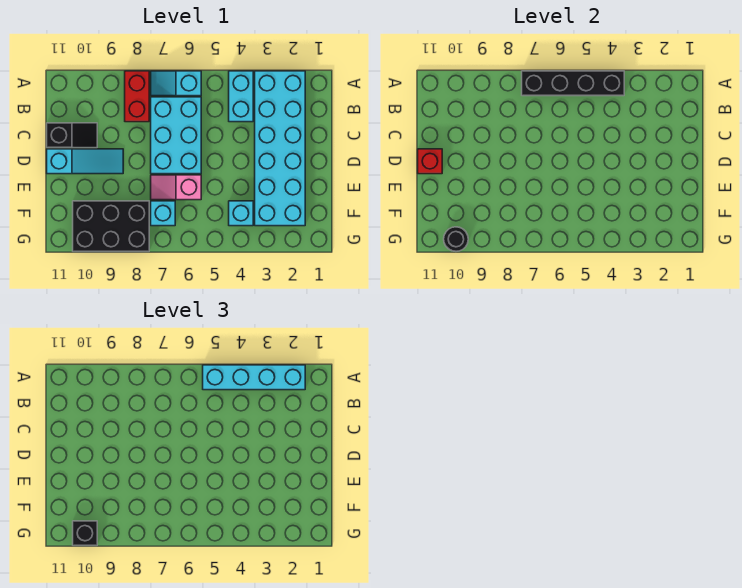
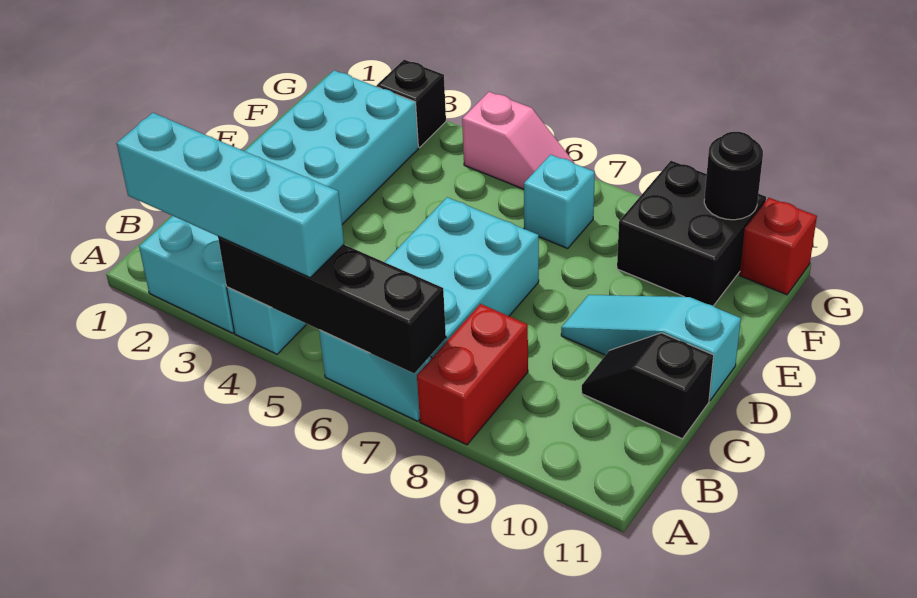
red brick D11 level 2 -> red brick G11 level 1
pink slope E6:E7 level 1 top 6 -> pink slope G5:G6 level 1 top 5
cyan brick F4 level 1 -> none
black brick F8:G10 level 1 -> black brick F9:G10 level 1
black brick G10 level 3 -> black brick G3 level 1

